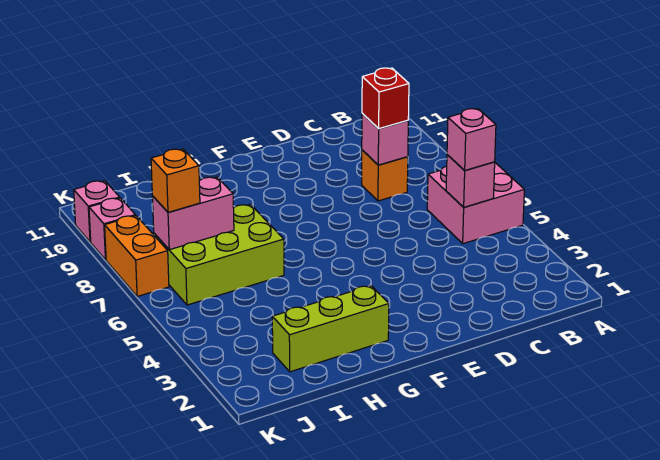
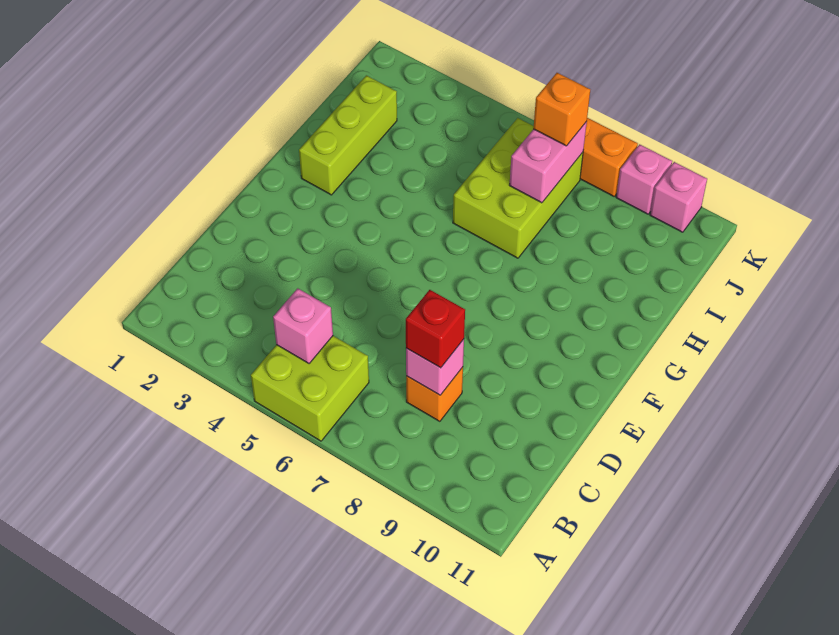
pink brick A5:B6 level 1 -> lime brick A5:B6 level 1
pink brick B5 level 3 -> none

